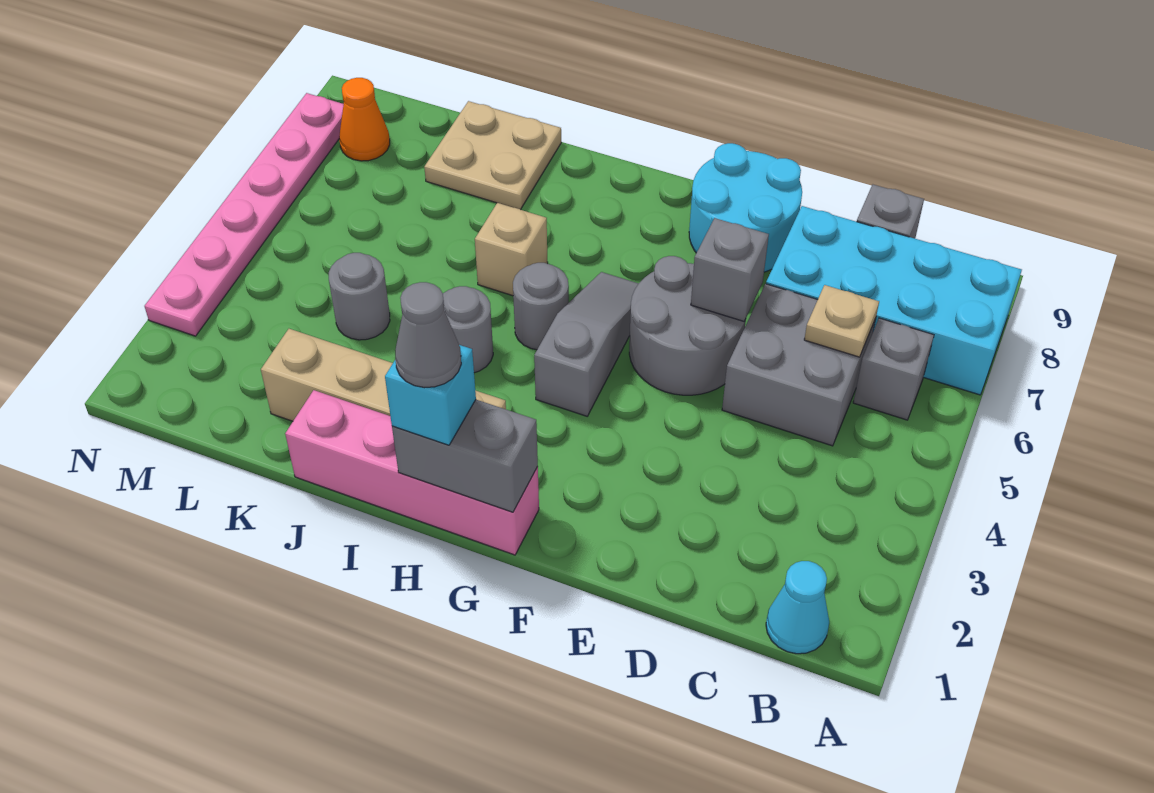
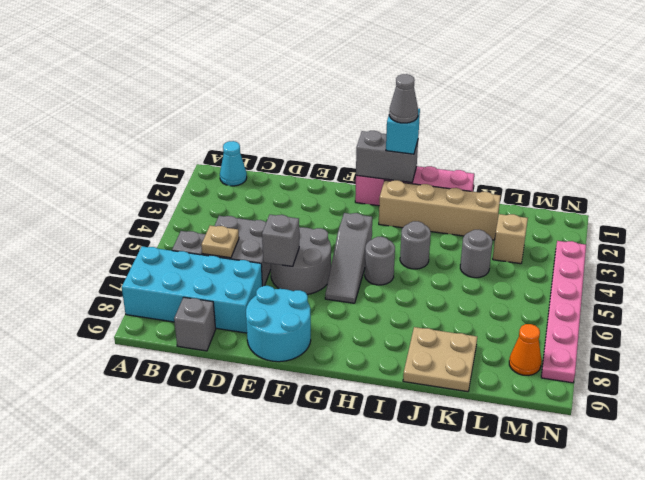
tan brick I6 level 1 -> tan brick L3 level 1

